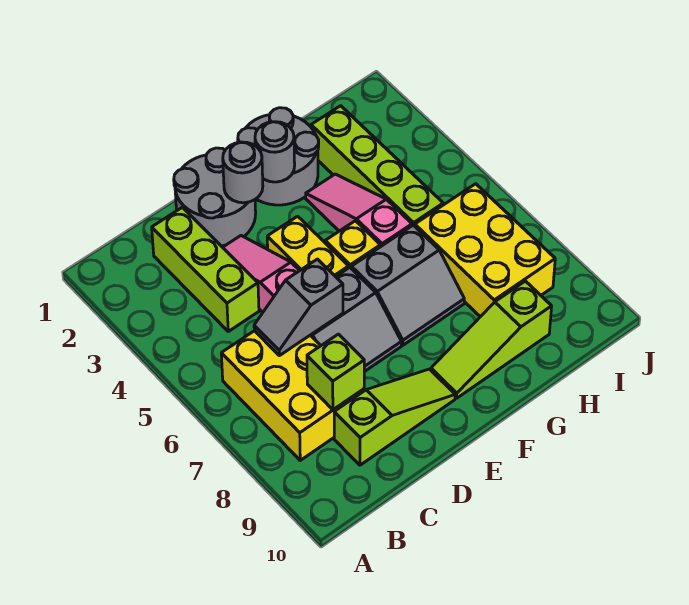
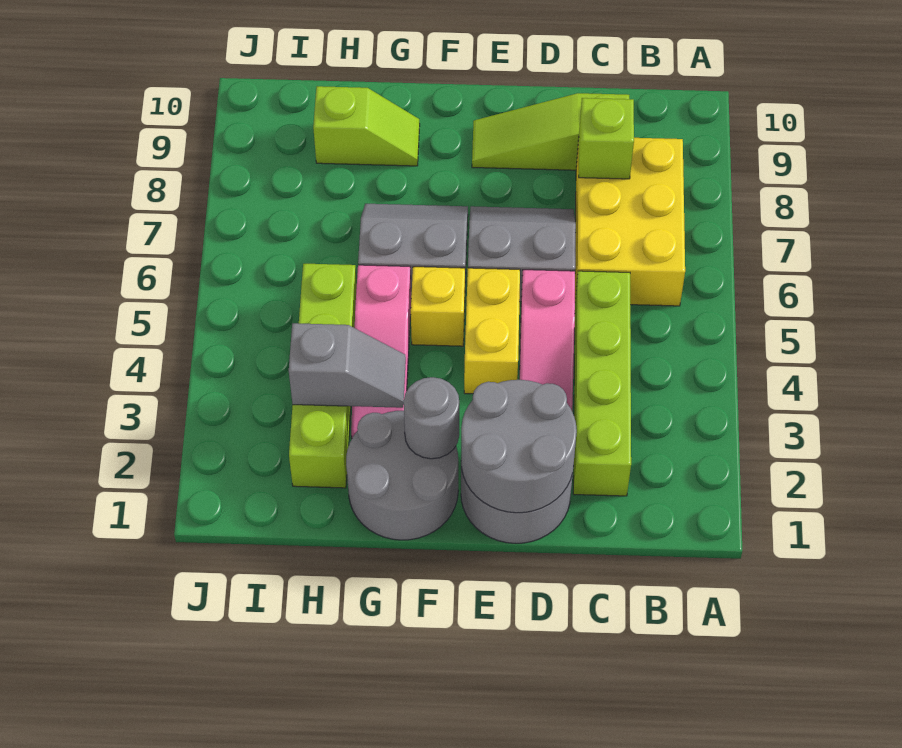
lime brick C2:C4 level 1 -> lime brick C2:C5 level 1
grey slope C6:D6 level 2 top D -> grey slope G3:H3 level 2 top H
grey round brick E2 level 2 -> grey round brick D1:E2 level 2
lime slope F9:H9 level 1 top H -> lime slope G9:H9 level 1 top H
yellow brick H6:I8 level 1 -> none

